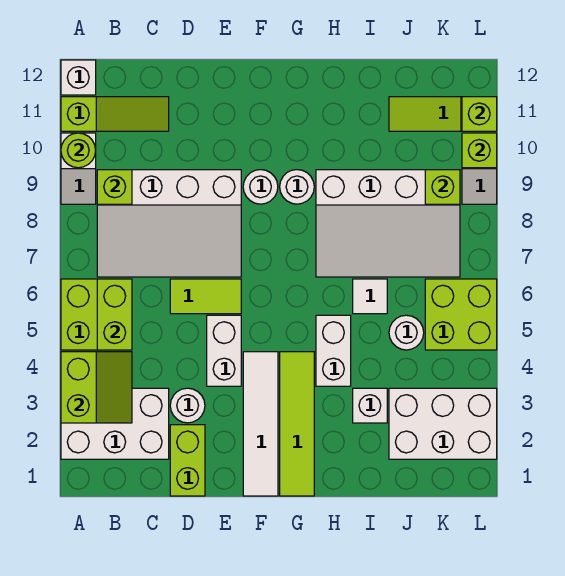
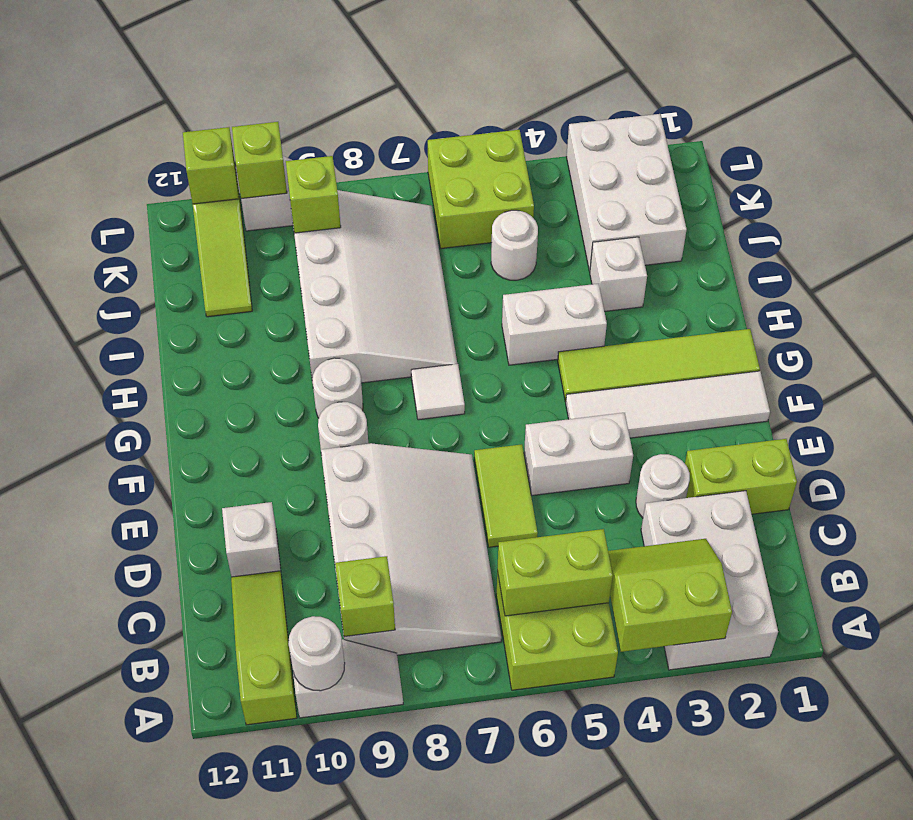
lime round brick A10 level 2 -> white round brick A10 level 2
white brick A12 level 1 -> white brick D11 level 1
white tile I6 level 1 -> white tile G7 level 1

